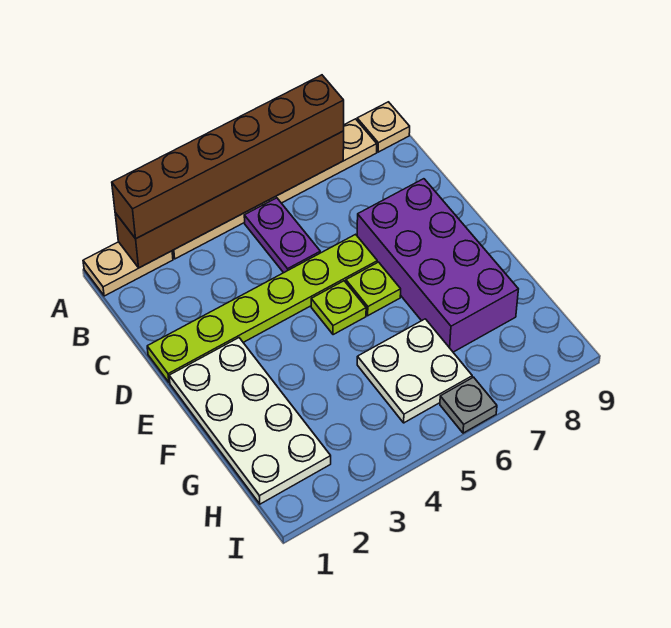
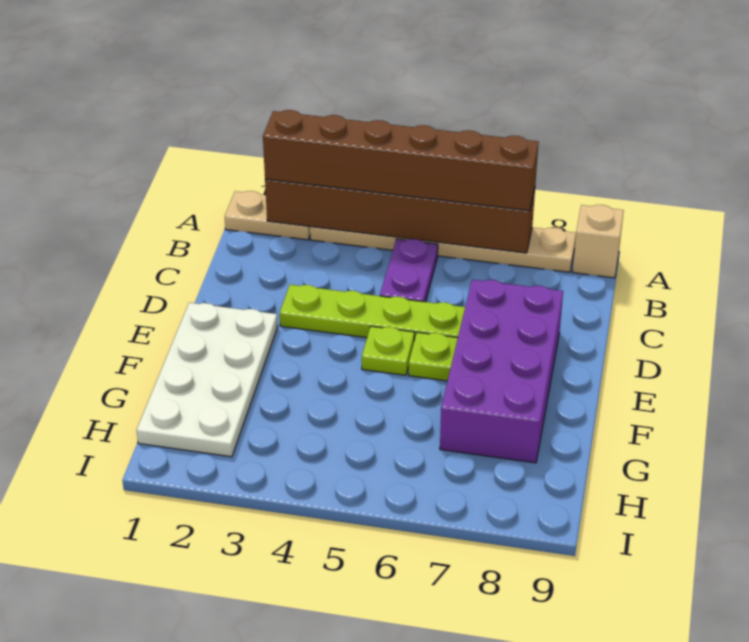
tan plate A9 level 1 -> tan brick A9 level 1
lime plate D1:D6 level 1 -> lime plate D3:D6 level 1
white plate G5:H6 level 1 -> none
grey plate I6 level 1 -> none

